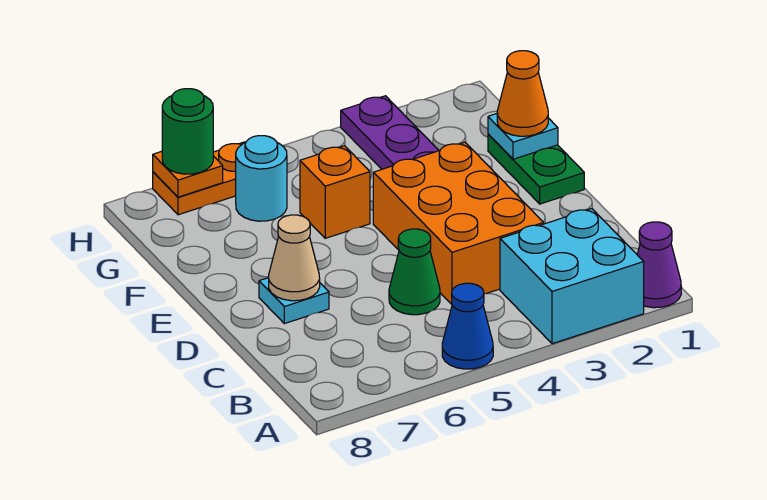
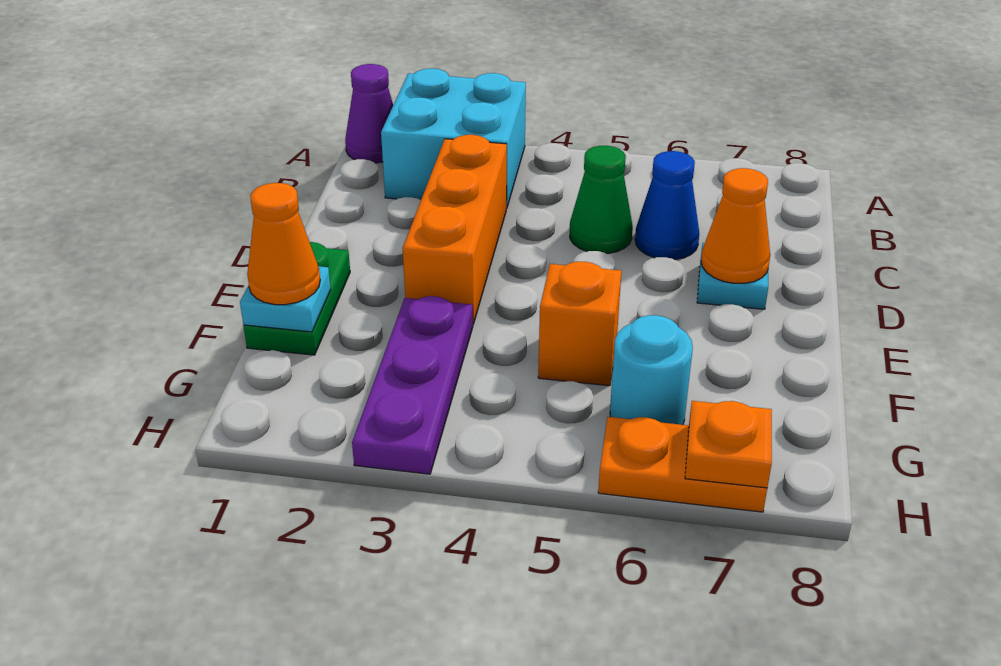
blue cone A5 level 1 -> blue cone C6 level 1
orange brick C3:E4 level 1 -> orange brick C3:E3 level 1
tan cone D7 level 2 -> orange cone D7 level 2
green round brick H7 level 3 -> none

